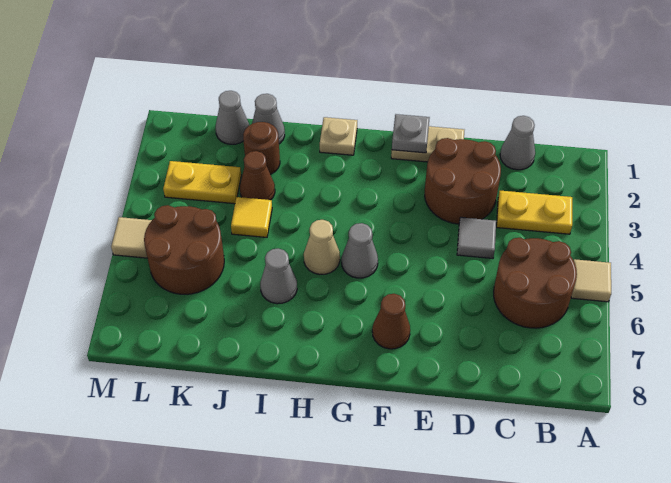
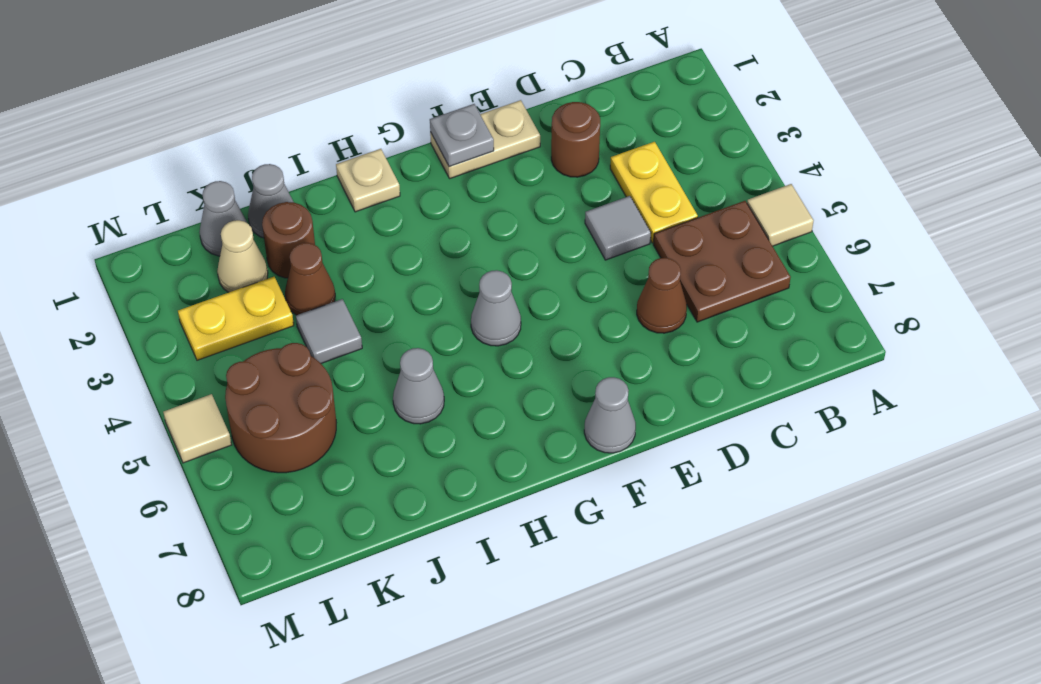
yellow plate B3:C3 level 1 -> yellow plate C3:C4 level 1
brown round brick B5:C6 level 1 -> brown plate B5:C6 level 1
grey cone C1 level 1 -> grey cone F8 level 1
brown round brick D2:E3 level 1 -> brown round brick D2 level 1
brown cone F7 level 1 -> brown cone D6 level 1
tan cone H5 level 1 -> tan cone K2 level 1
yellow tile J4 level 1 -> grey tile J4 level 1

